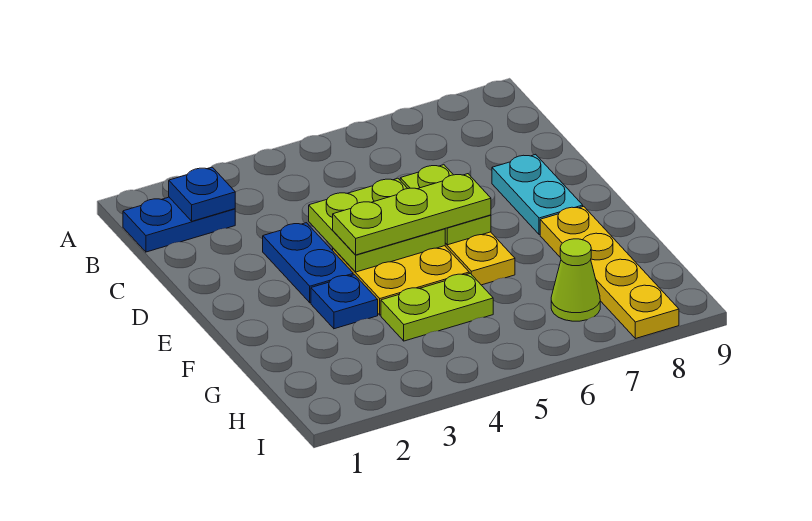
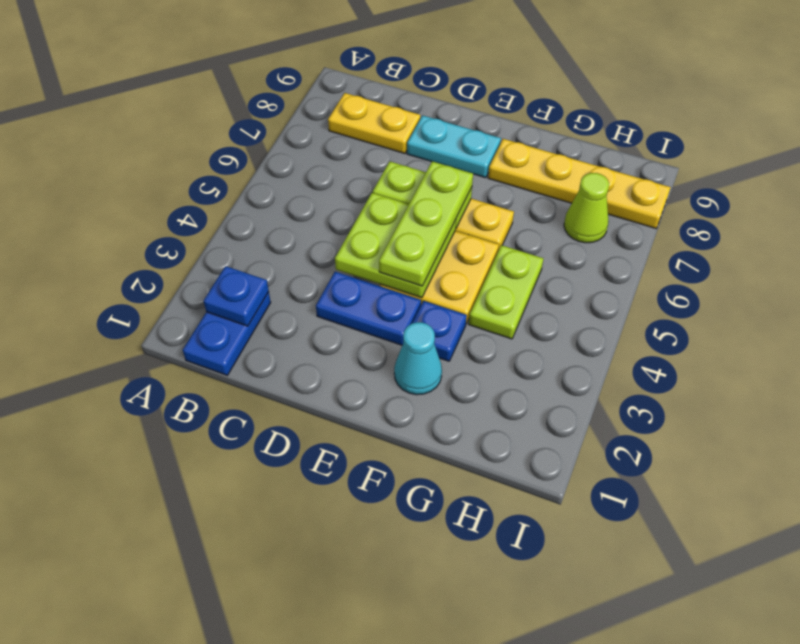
none -> yellow plate B8:C8 level 1
none -> cyan cone F2 level 1

